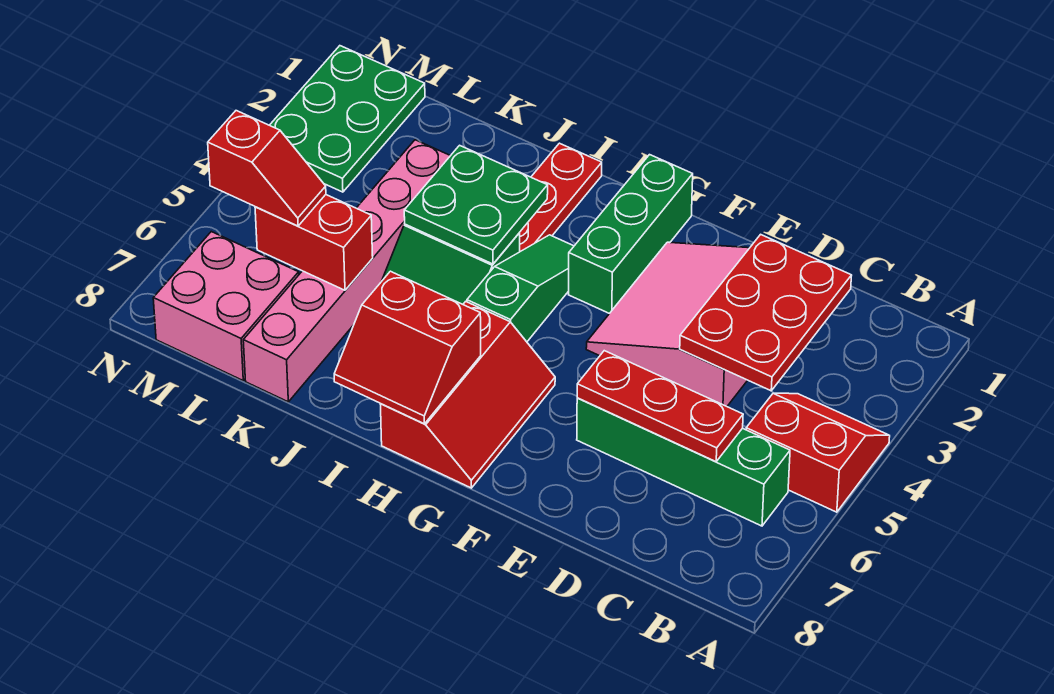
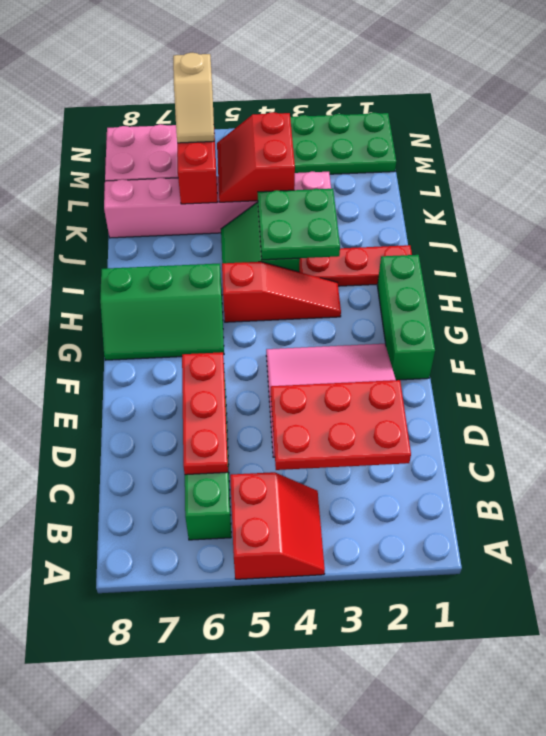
green brick G1:G3 level 1 -> green brick F1:H1 level 1
red slope G6:H8 level 1 top H -> green slope G6:H8 level 1 top H
green slope H3:H5 level 1 top 5 -> red slope H3:H5 level 1 top 5
red slope H7:I8 level 2 top 7 -> red slope K4:L5 level 2 top 4
red slope L6:M6 level 3 top M -> tan slope L6:M6 level 3 top M

